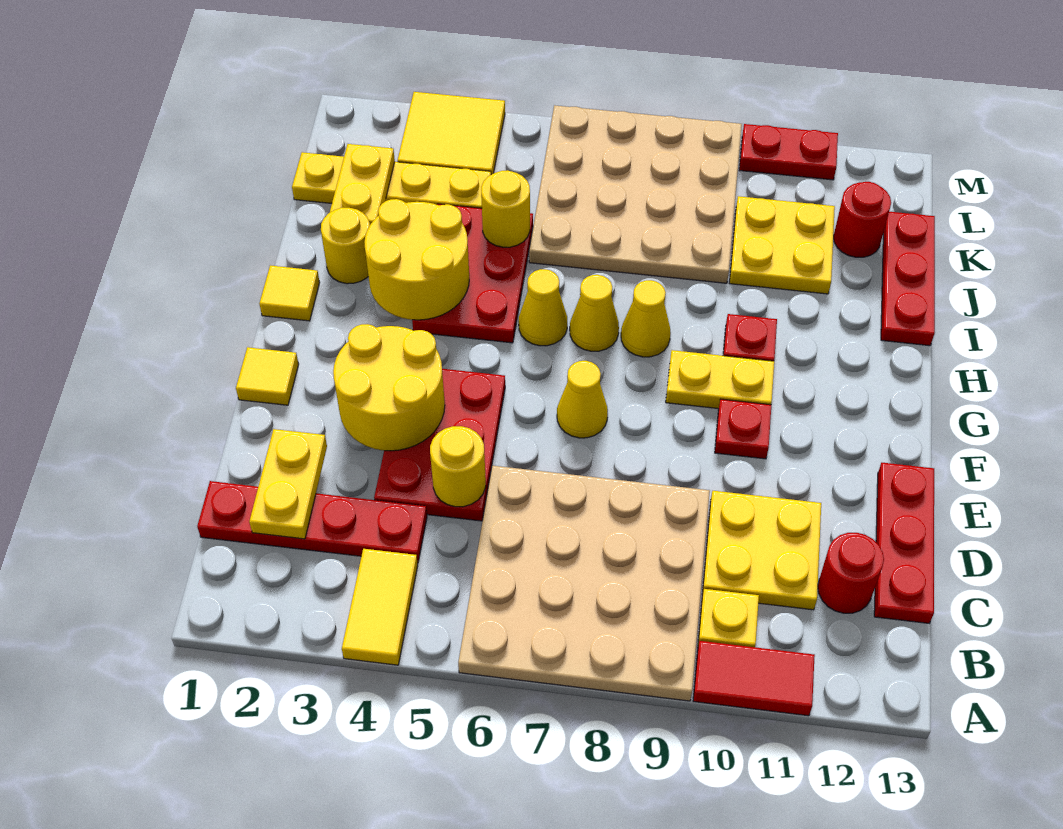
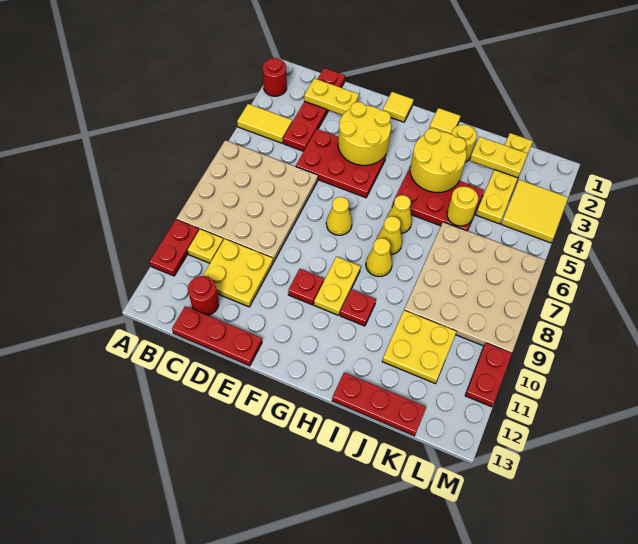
red tile A10:A11 level 1 -> red plate A10:A11 level 1
yellow round brick D5 level 2 -> none
red round brick K12 level 1 -> red round brick A2 level 1

